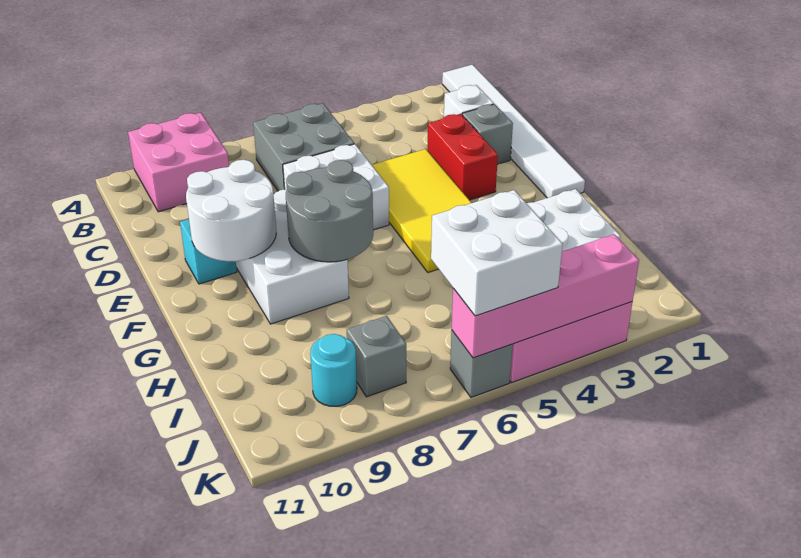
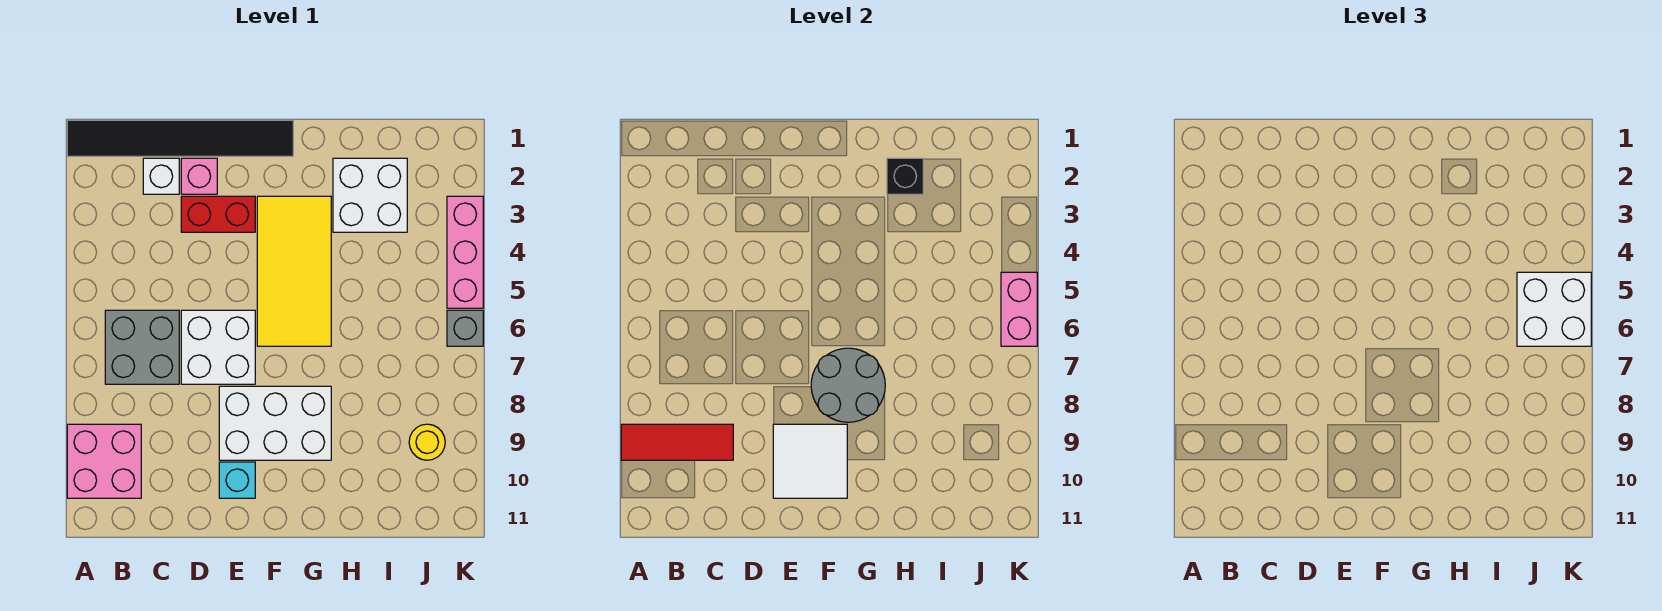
white tile A1:F1 level 1 -> black tile A1:F1 level 1
none -> red tile A9:C9 level 2
grey brick D2 level 1 -> pink brick D2 level 1
yellow tile D4:G5 level 1 -> yellow tile F3:G6 level 1
white round brick E9:F10 level 2 -> white tile E9:F10 level 2
none -> black brick H2 level 2
grey brick J8 level 1 -> none
cyan round brick J9 level 1 -> yellow round brick J9 level 1
pink brick K3:K6 level 2 -> pink brick K5:K6 level 2

